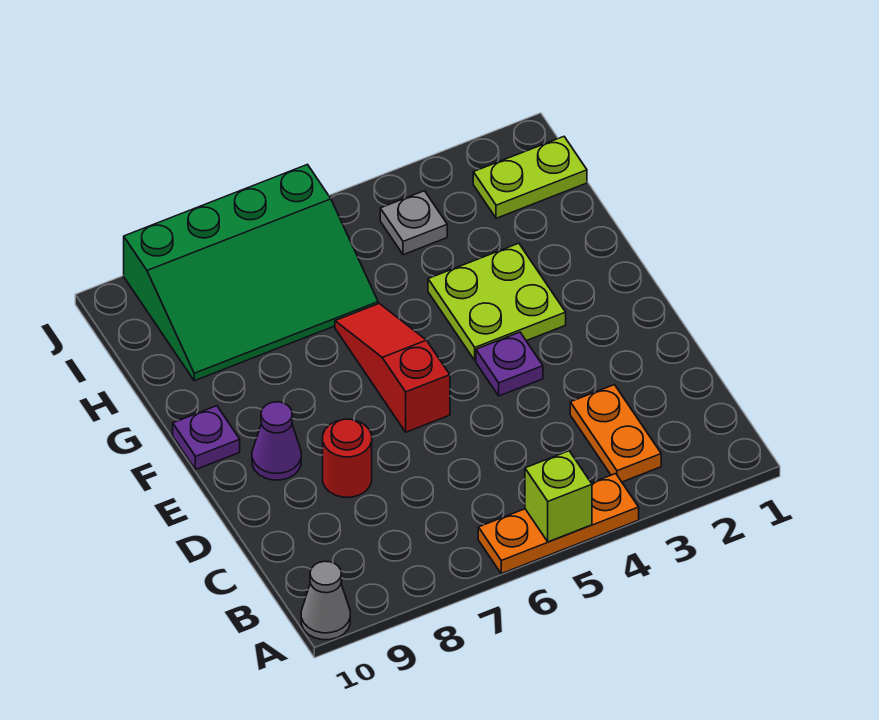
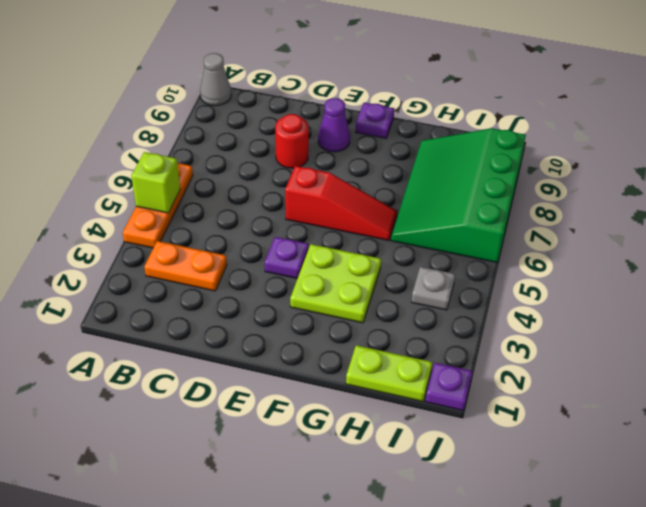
lime plate I1:I2 level 1 -> lime plate H1:I1 level 1
none -> purple plate J1 level 1

